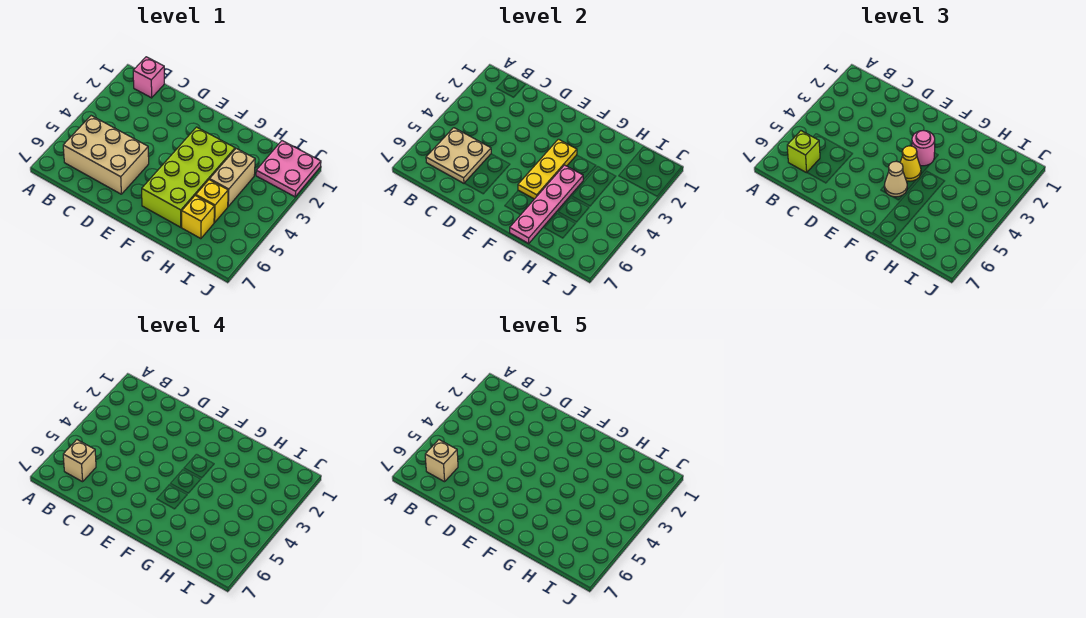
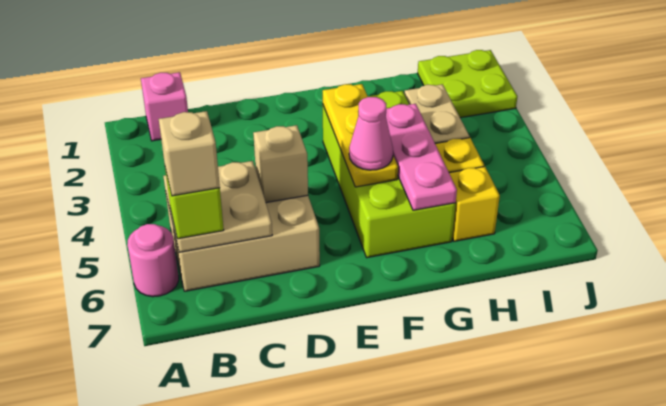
tan brick B6 level 5 -> tan brick D5 level 2
pink round brick F3 level 3 -> pink round brick A6 level 1
yellow cone F4 level 3 -> none
tan cone F5 level 3 -> pink cone F5 level 3
pink plate G4:G7 level 2 -> pink plate G4:G6 level 2
pink plate I1:J2 level 1 -> lime plate I1:J2 level 1

